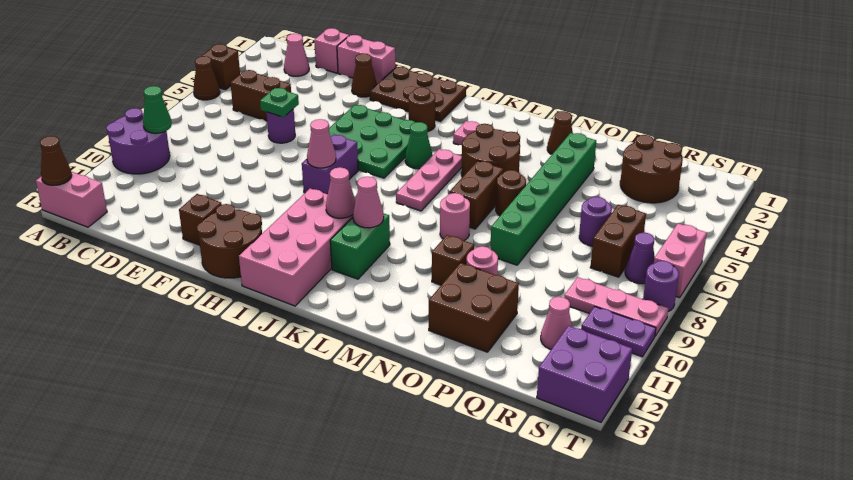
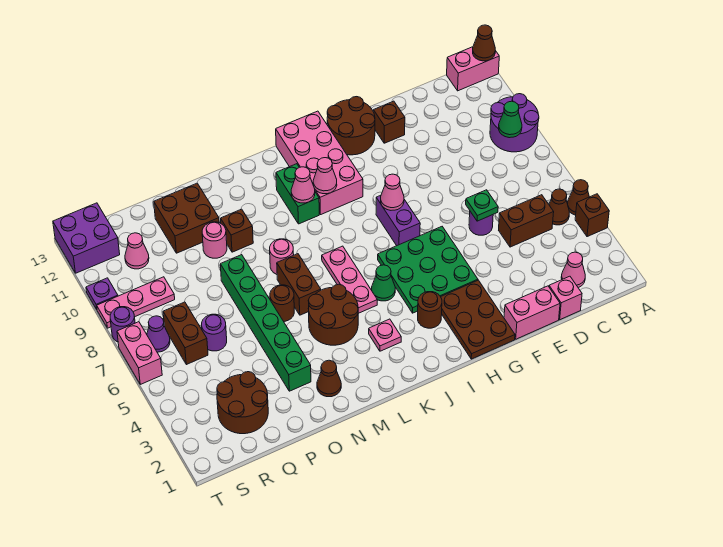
brown cone F2 level 1 -> brown cone B5 level 1
brown plate G1:I2 level 1 -> brown plate G1:H3 level 1
purple plate S10:T10 level 1 -> purple plate T10 level 1

